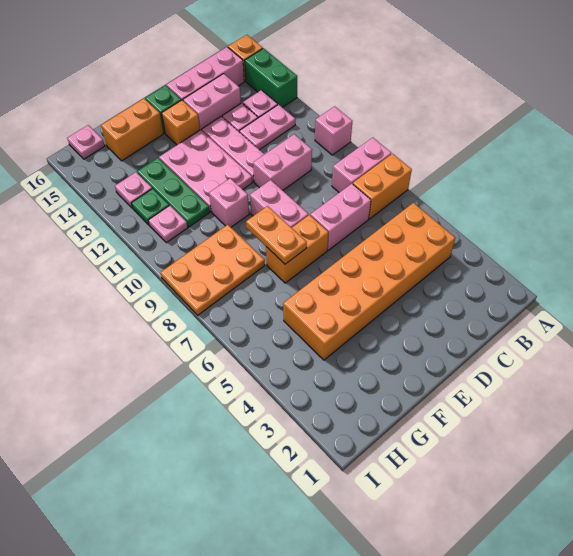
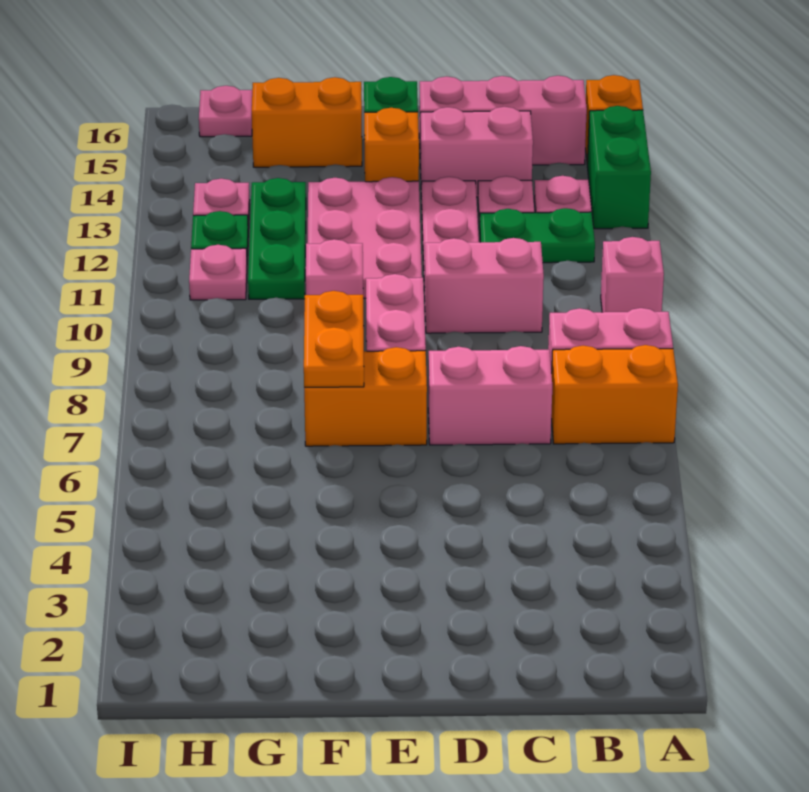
orange brick B4:G5 level 1 -> none
pink plate B12:C12 level 1 -> green plate B12:C12 level 1
orange plate G8:I9 level 1 -> none

